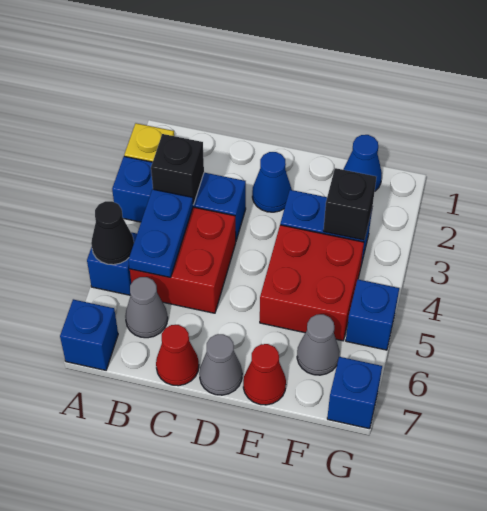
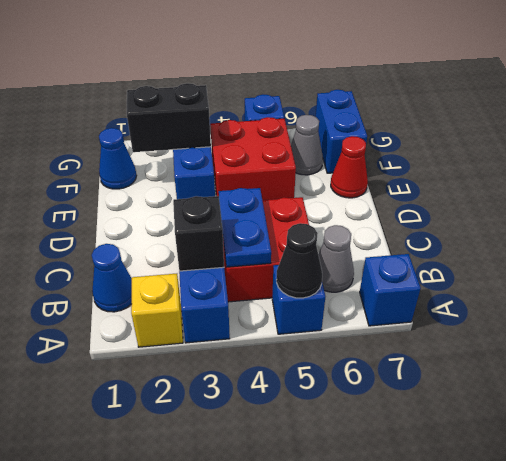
blue plate B4:B5 level 2 -> blue plate B4:C4 level 2
red cone C7 level 1 -> none
blue cone D2 level 1 -> blue cone B1 level 1
grey cone D7 level 1 -> none
black brick F3 level 2 -> black brick F2:F3 level 2
blue brick G7 level 1 -> blue brick F7:G7 level 1

